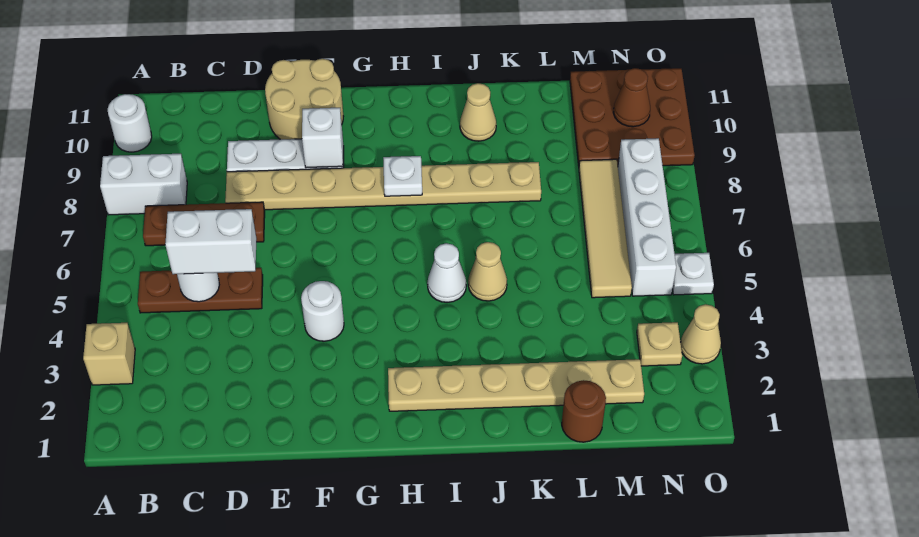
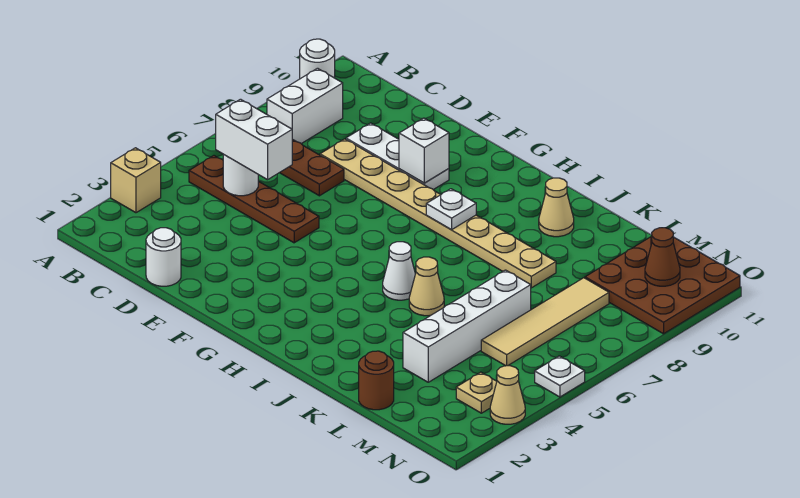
white brick A8:B8 level 1 -> white brick B8:B9 level 1
brown plate B5:D5 level 1 -> brown plate B5:E5 level 1
tan round brick E10:F11 level 1 -> none
white round brick F4 level 1 -> white round brick D1 level 1
tan plate H2:M2 level 1 -> none
white brick N5:N8 level 1 -> white brick L3:L6 level 1

